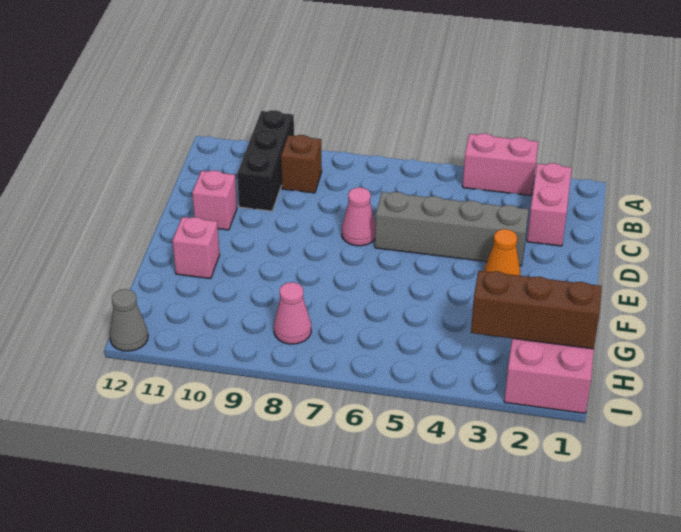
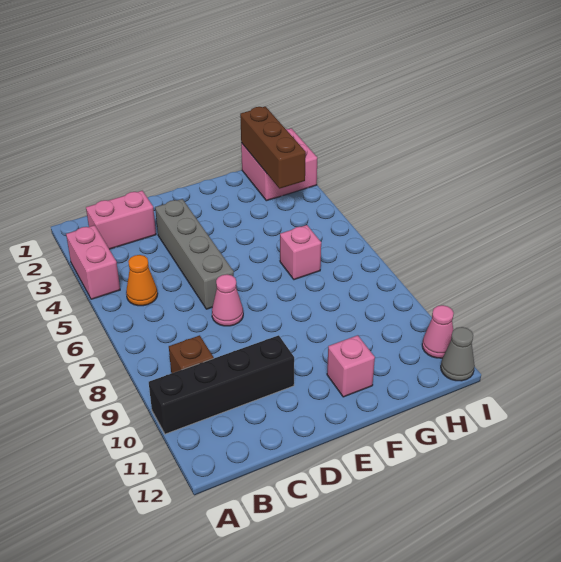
black brick A10:C10 level 1 -> black brick A10:D10 level 1
pink brick D11 level 1 -> pink brick G6 level 1
orange cone E3 level 1 -> orange cone B5 level 1
pink cone H8 level 1 -> pink cone I11 level 1

